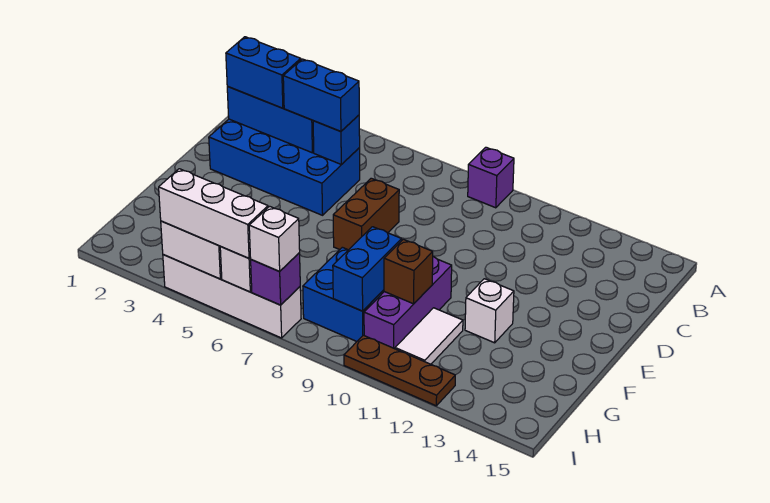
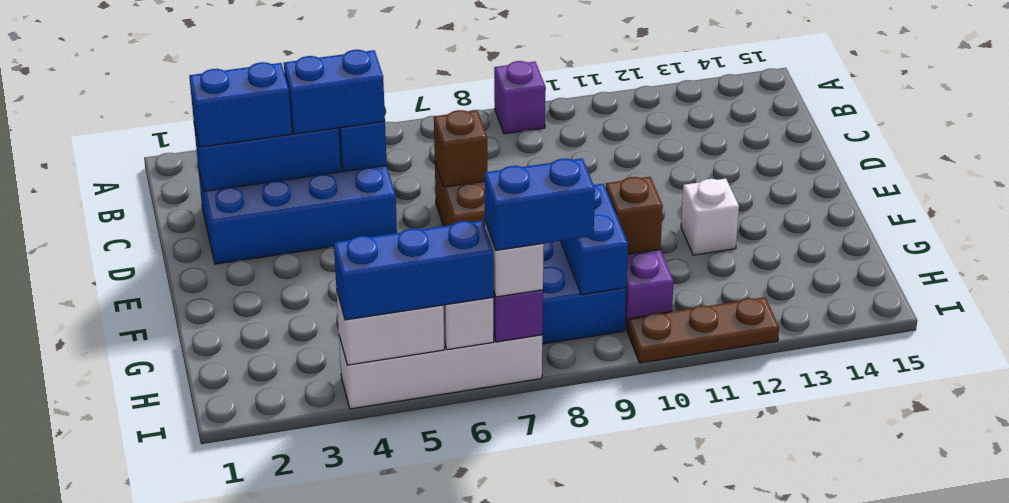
none -> brown brick D7 level 2
white tile G11:H11 level 1 -> none
white brick I4:I6 level 3 -> blue brick I4:I6 level 3
none -> blue brick I7:I8 level 4

